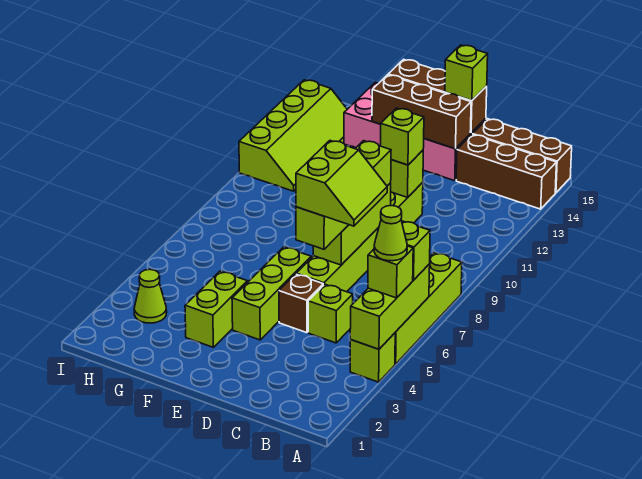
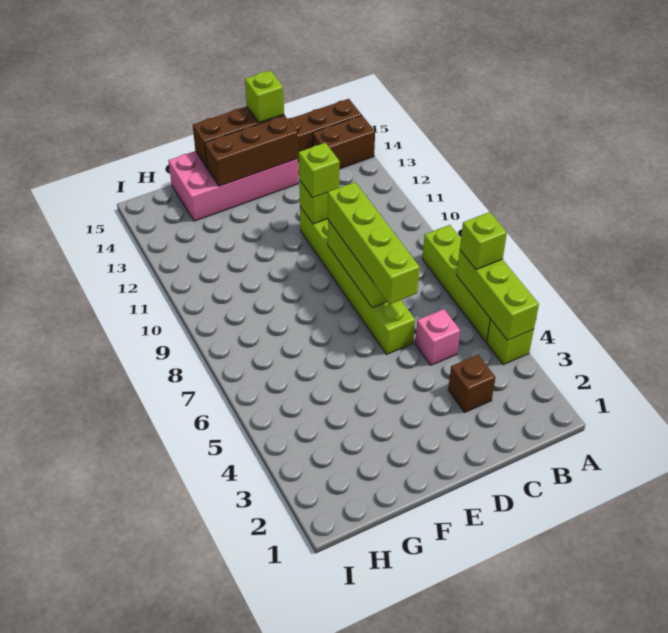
lime brick A5 level 3 -> none
lime cone A5 level 4 -> none
brown brick A14:C14 level 1 -> brown brick A14:B14 level 1
lime brick C5 level 1 -> pink brick C5 level 1
lime slope C6:D7 level 4 top D -> none
brown brick D5 level 1 -> brown brick C3 level 1
lime brick E4:E6 level 1 -> none
lime brick F3:F4 level 1 -> none
lime cone H3 level 1 -> none
lime slope H11:I14 level 1 top I -> none

